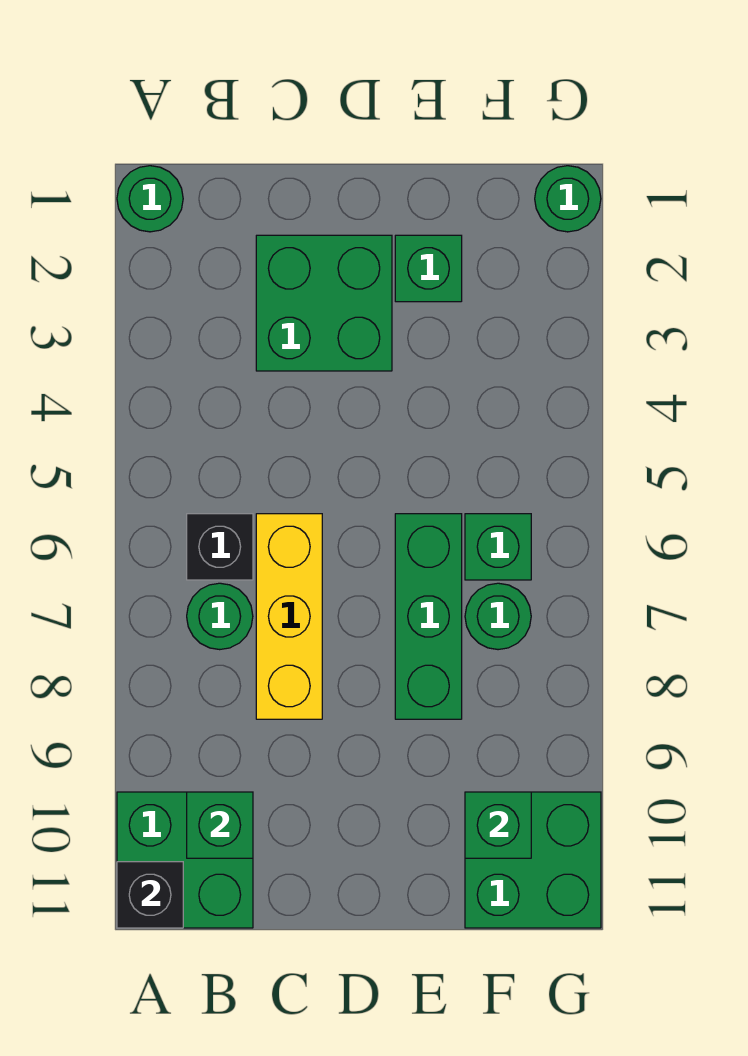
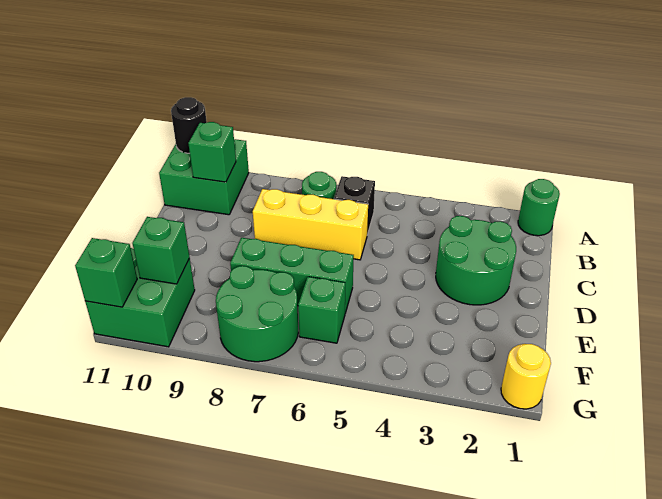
black brick A11 level 2 -> black round brick A11 level 2
green brick C2:D3 level 1 -> green round brick C2:D3 level 1
green brick E2 level 1 -> green brick G11 level 2
green round brick F7 level 1 -> green round brick F7:G8 level 1
green round brick G1 level 1 -> yellow round brick G1 level 1

